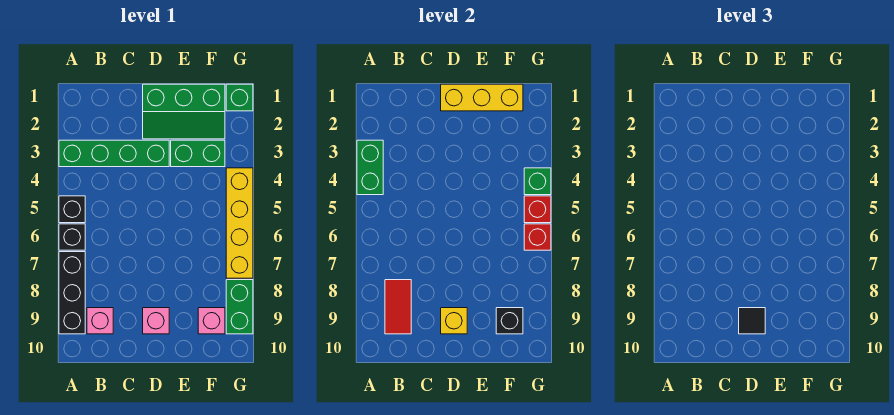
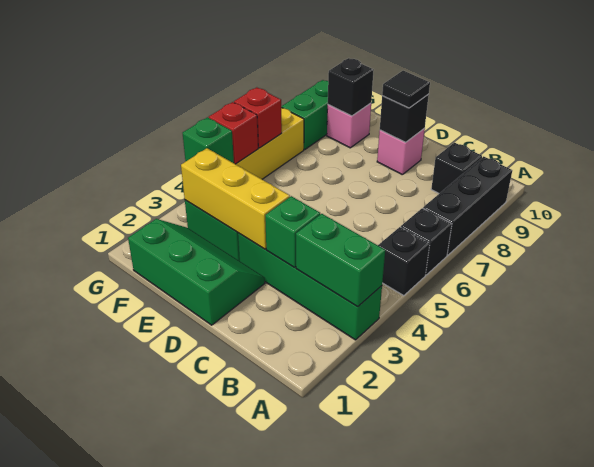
green brick A3:A4 level 2 -> green brick A3:B3 level 2
red tile B8:B9 level 2 -> none
pink brick B9 level 1 -> black brick B9 level 1
yellow brick D1:F1 level 2 -> yellow brick D3:F3 level 2
yellow brick D9 level 2 -> black brick D9 level 2
green brick G1 level 1 -> green brick C3 level 2

